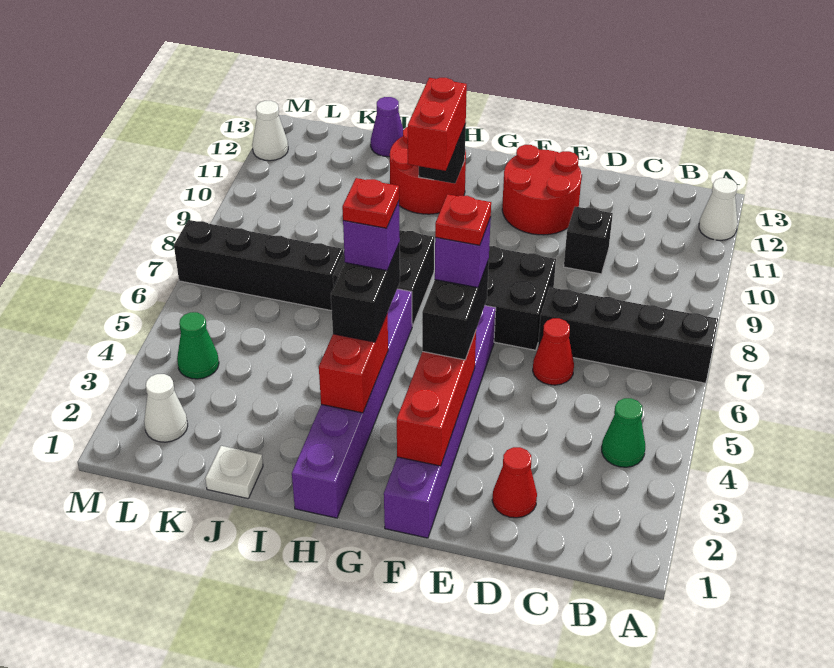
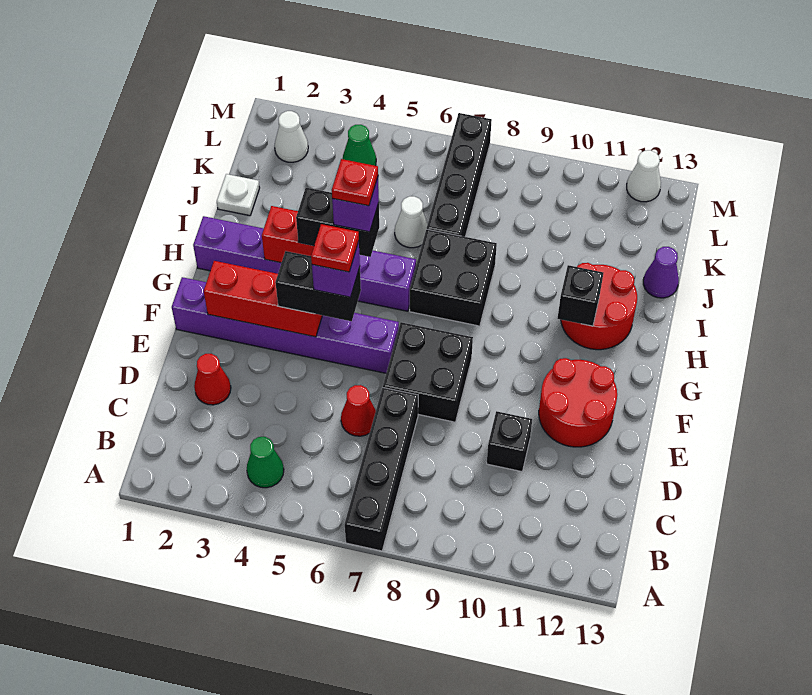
white cone A12 level 1 -> white cone J6 level 1
red brick H10:H11 level 3 -> none

